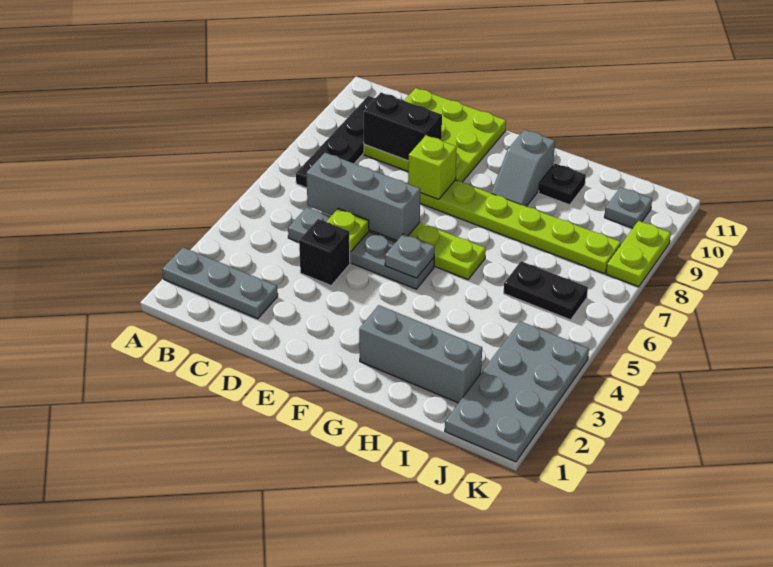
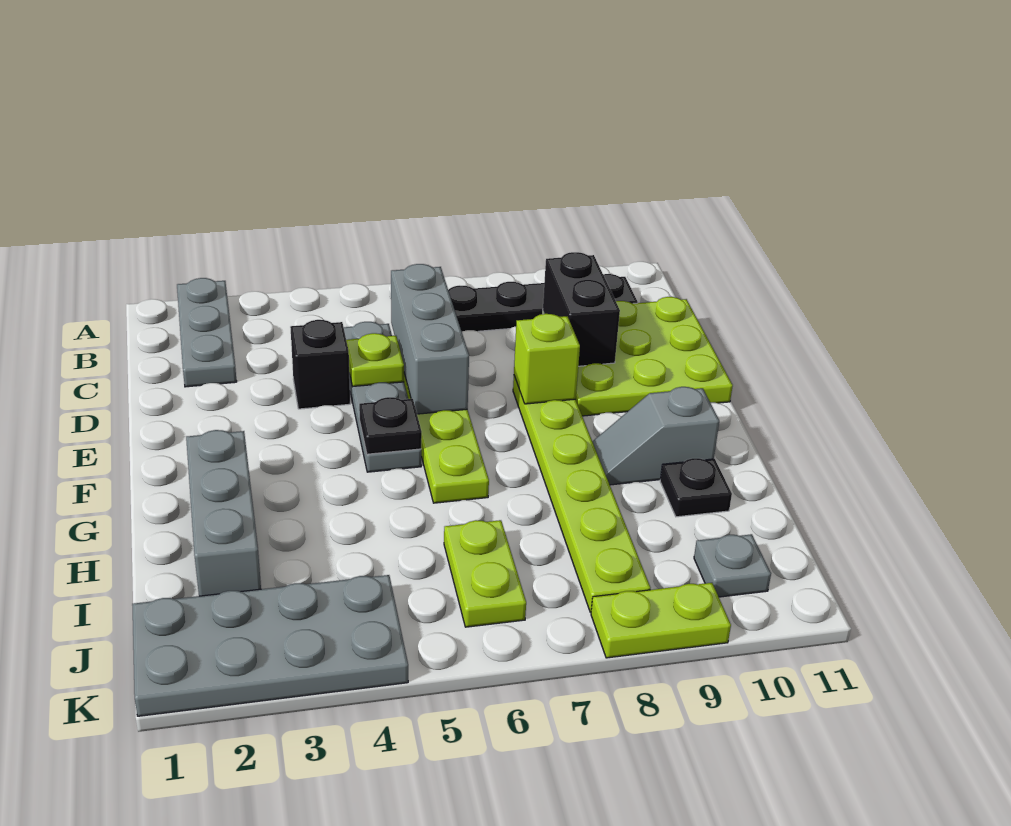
grey plate F5 level 2 -> black plate F5 level 2
black plate I6:J6 level 1 -> lime plate I6:J6 level 1

